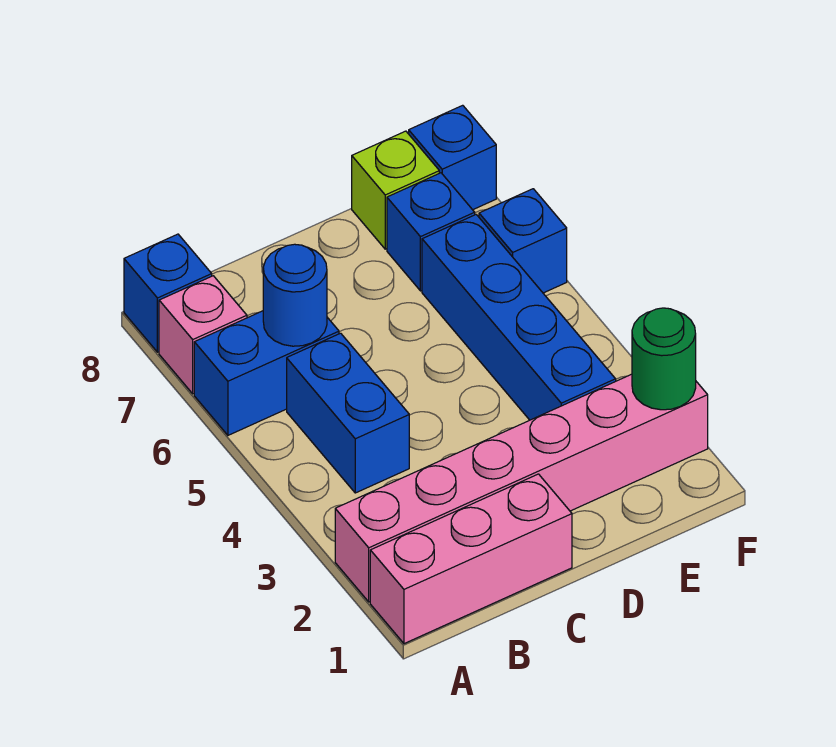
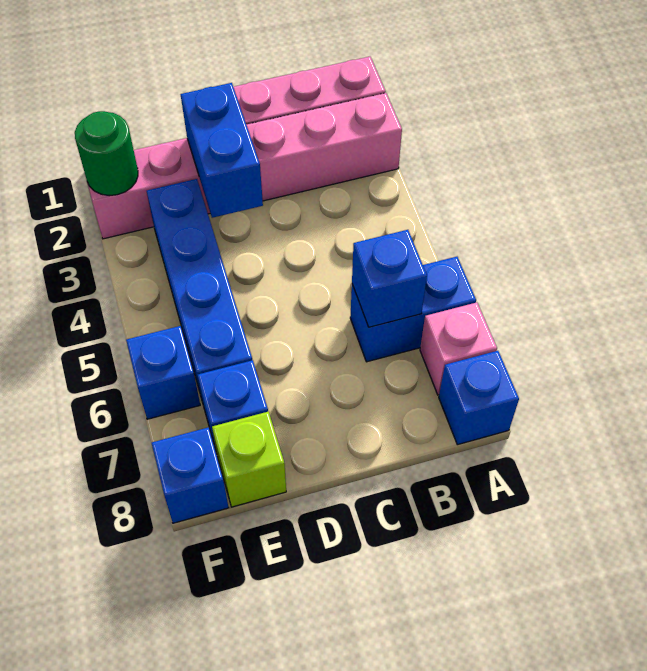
blue brick B4:B5 level 1 -> blue brick D2:D3 level 2
blue round brick B6 level 2 -> blue brick B6 level 2

